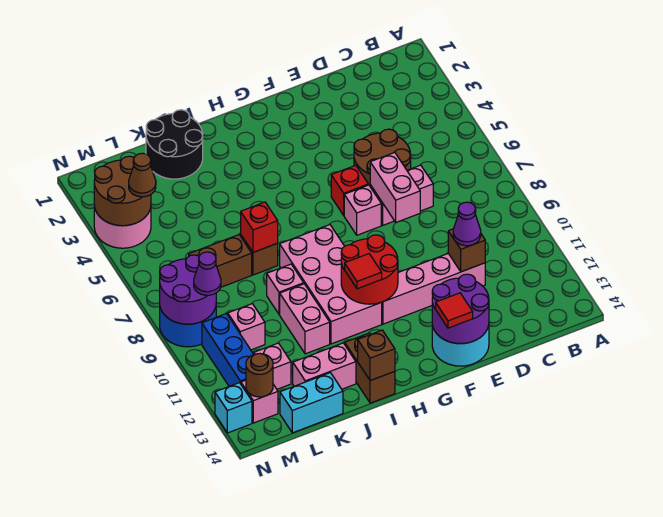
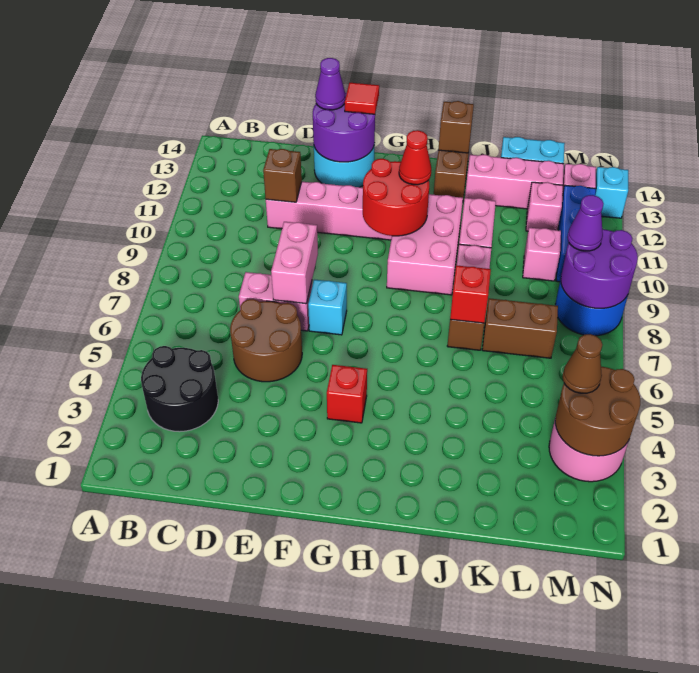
purple cone D11 level 3 -> purple cone E14 level 3
red brick F6 level 1 -> red brick G4 level 1
pink brick F7 level 1 -> cyan brick F7 level 1
pink brick H8:I11 level 1 -> pink brick H9:I11 level 1
red tile H11 level 3 -> red cone H11 level 3
black round brick J1:K2 level 1 -> black round brick B3:C4 level 1
pink brick J13:K13 level 1 -> pink brick J13:L13 level 1
brown round brick M13 level 2 -> none

